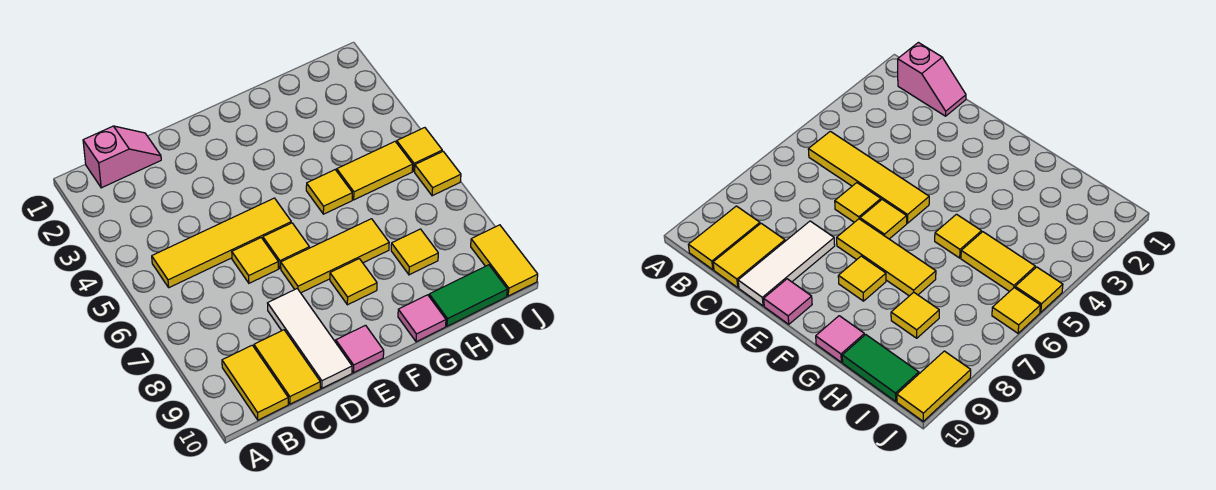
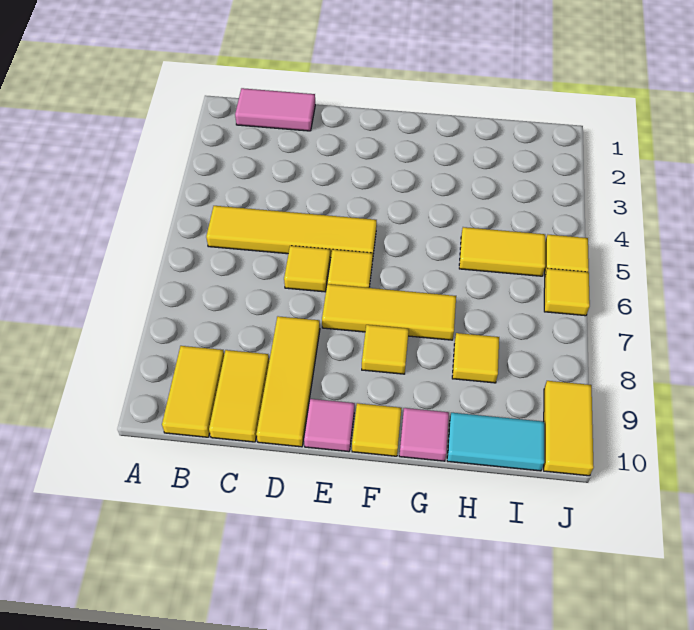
pink slope B1:C1 level 1 top B -> pink tile B1:C1 level 1
white tile D8:D10 level 1 -> yellow tile D8:D10 level 1
yellow tile G5 level 1 -> yellow tile F10 level 1
green tile H10:I10 level 1 -> cyan tile H10:I10 level 1

